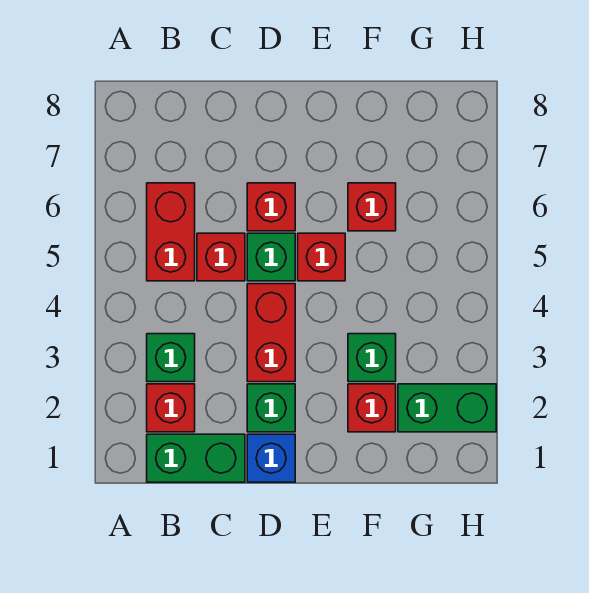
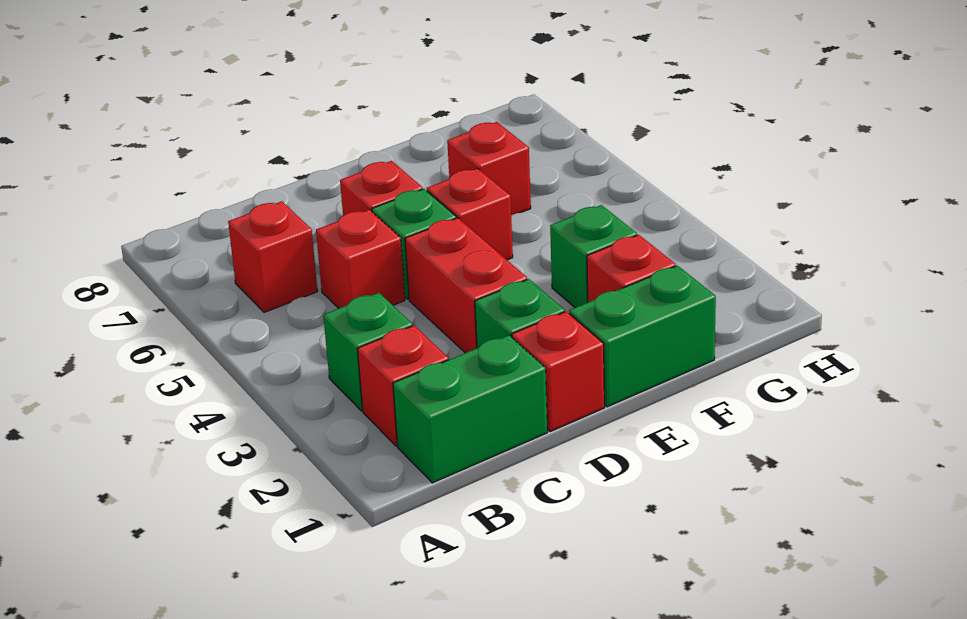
red brick B5:B6 level 1 -> red brick B6 level 1
blue brick D1 level 1 -> red brick D1 level 1
green brick G2:H2 level 1 -> green brick E1:F1 level 1

